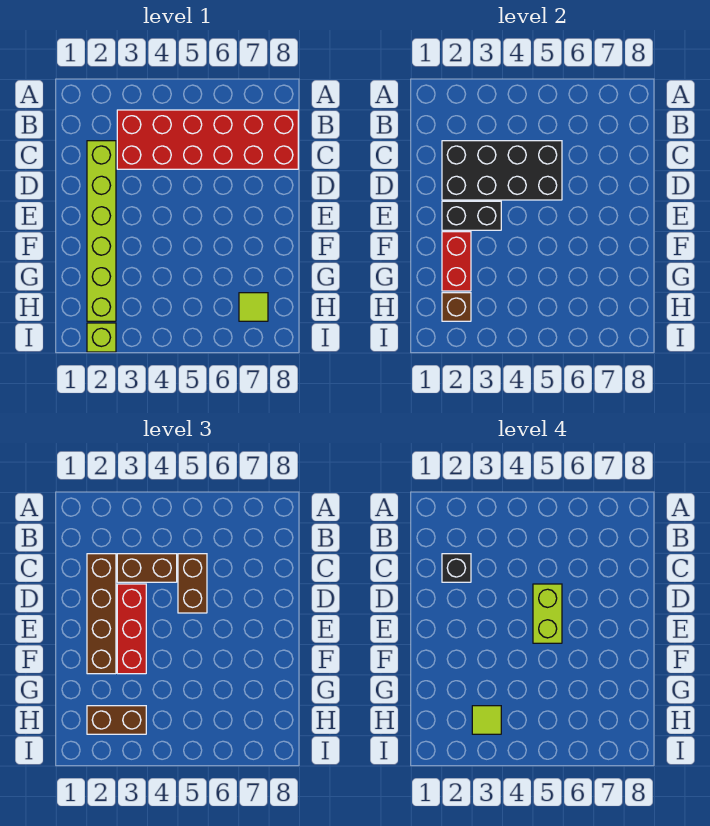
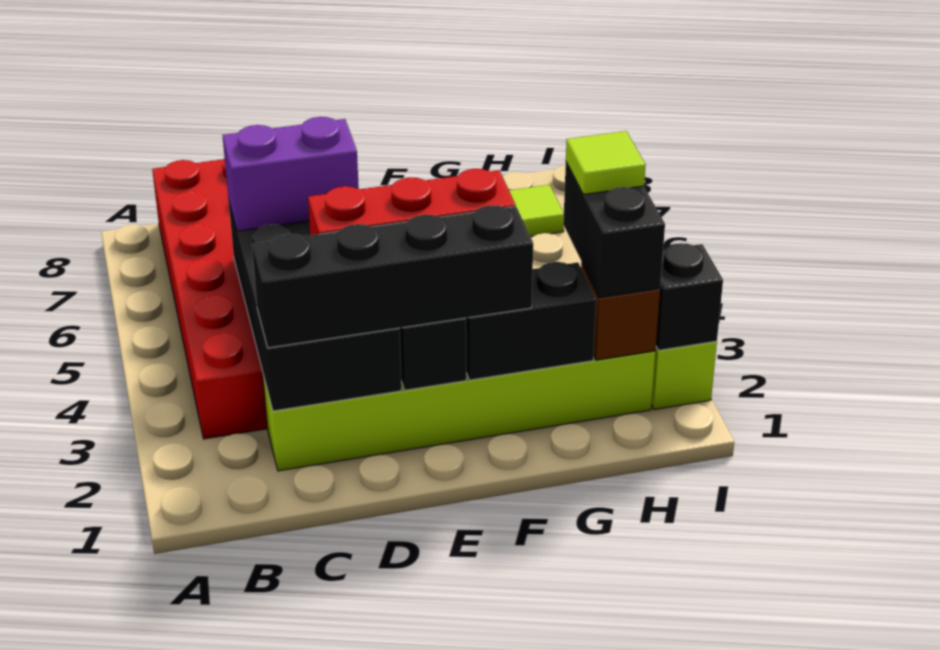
brown brick C2:F2 level 3 -> black brick C2:F2 level 3
black brick C2 level 4 -> black brick I2 level 2
brown brick C3:C4 level 3 -> none
brown brick C5:D5 level 3 -> purple brick C5:D5 level 3
lime brick D5:E5 level 4 -> none
red brick F2:G2 level 2 -> black brick F2:G2 level 2
brown brick H2:H3 level 3 -> black brick H2:H3 level 3

